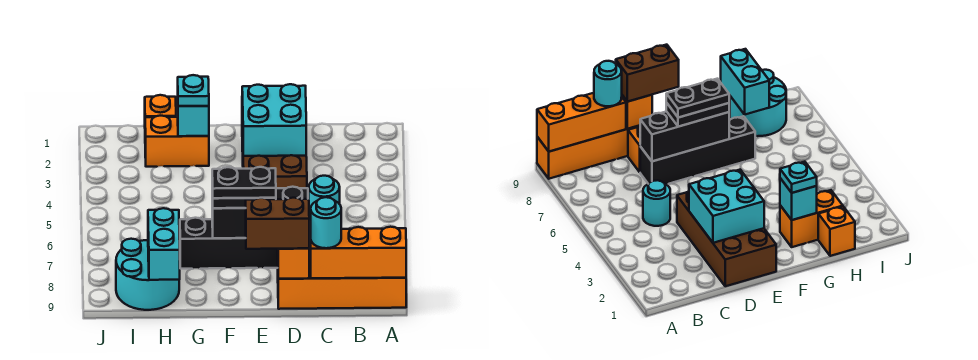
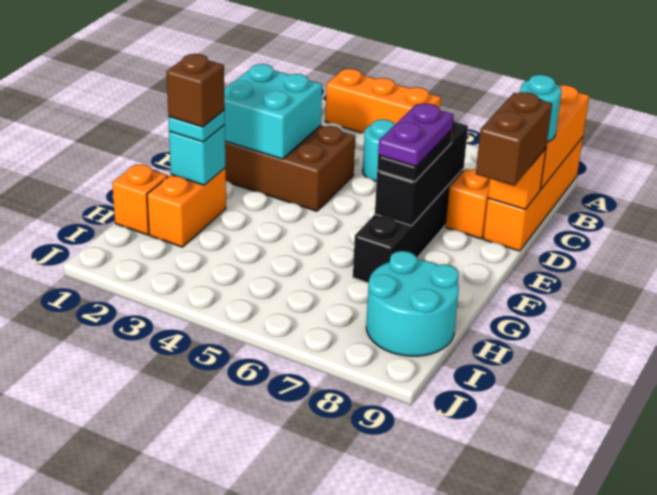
none -> orange brick A3:A5 level 1
black plate E7:F7 level 4 -> purple plate E7:F7 level 4
none -> brown brick G2 level 4
cyan brick H8:H9 level 2 -> none

